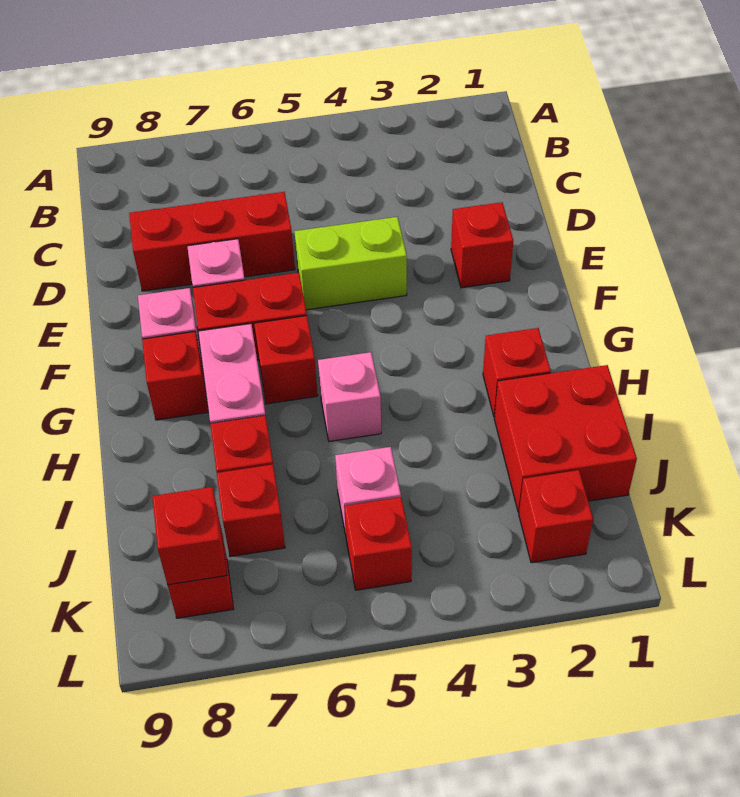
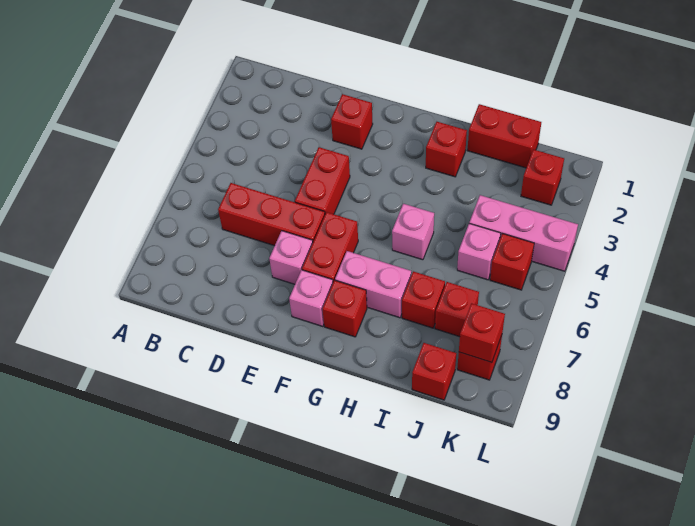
red brick D6:D8 level 1 -> red brick C6:E6 level 1
lime brick E4:E5 level 1 -> red brick E4:E5 level 1
red brick G6 level 1 -> red brick J9 level 1
red brick I1:J2 level 1 -> red brick I1:J1 level 1
none -> pink brick J4:L4 level 1

